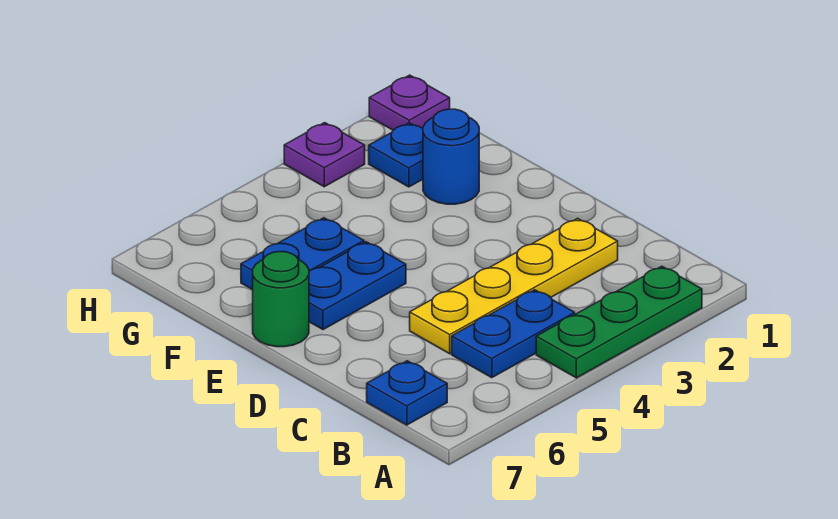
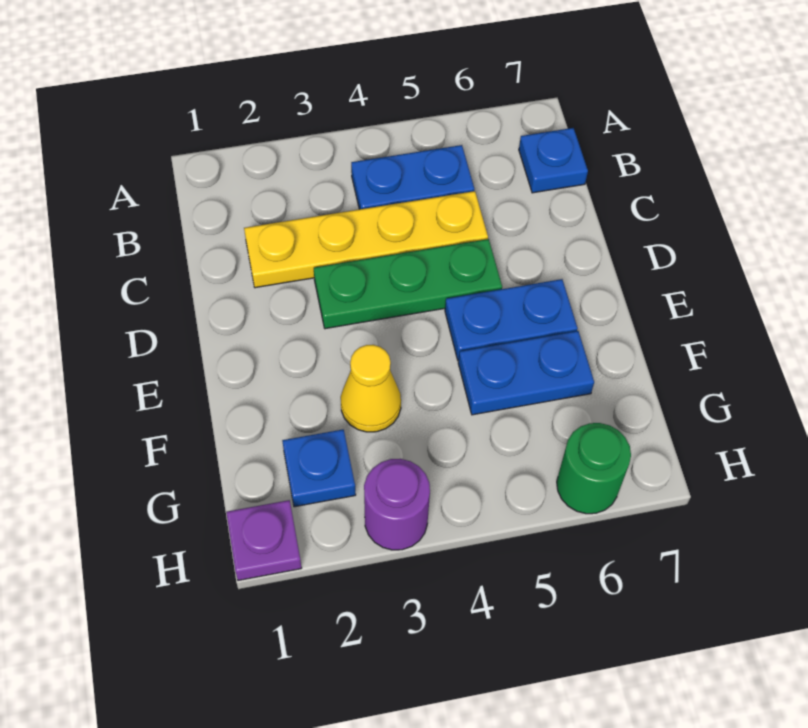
green plate A2:A4 level 1 -> green plate D3:D5 level 1
green round brick E7 level 1 -> green round brick H6 level 1
blue round brick F2 level 1 -> none
none -> yellow cone F3 level 1
purple plate H3 level 1 -> purple round brick H3 level 1

